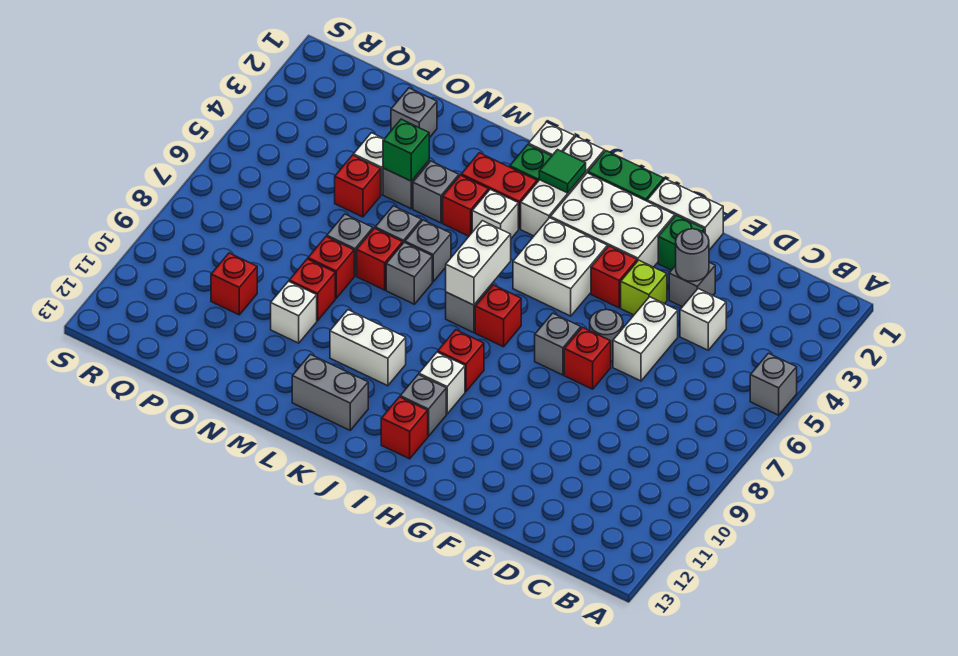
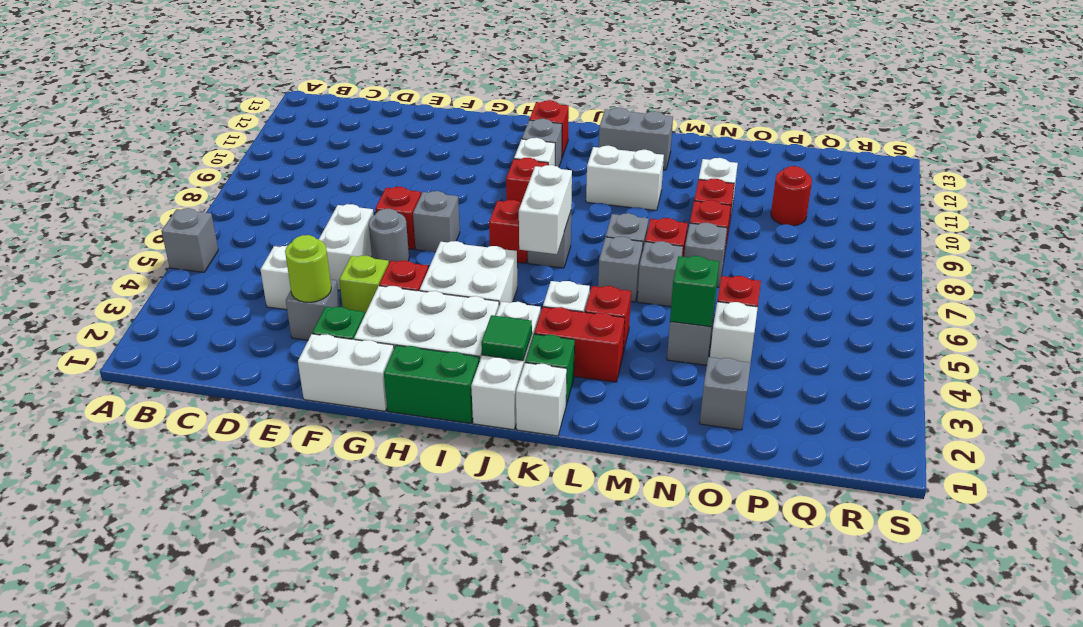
grey round brick E3 level 2 -> lime round brick E3 level 2
grey brick M4 level 1 -> none
red brick P10 level 1 -> red round brick P10 level 1

